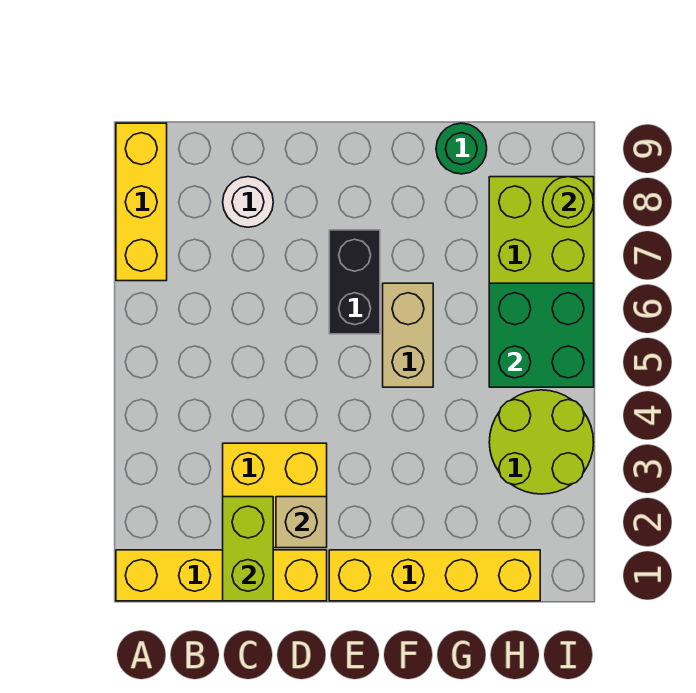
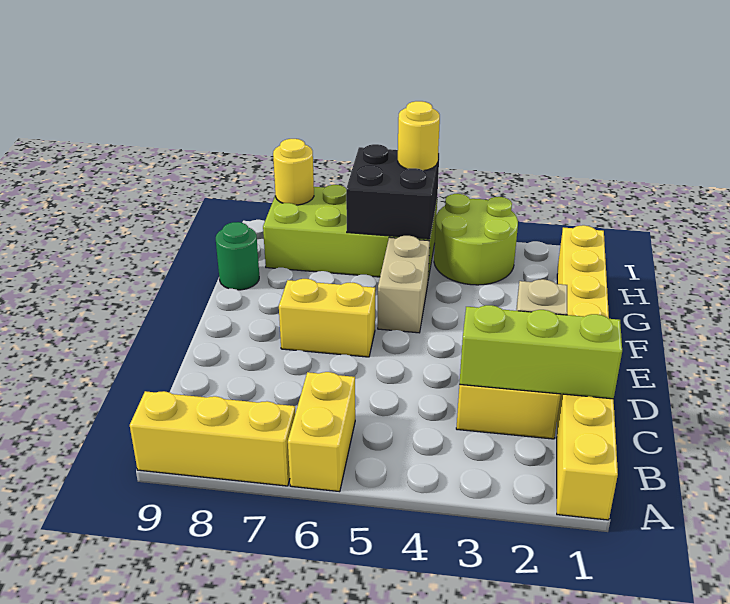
none -> yellow brick A6:B6 level 1
lime brick C1:C2 level 2 -> lime brick C1:C3 level 2
white round brick C8 level 1 -> none
black brick E6:E7 level 1 -> yellow brick E6:E7 level 1
tan brick F5:F6 level 1 -> tan brick F5:G5 level 1
green brick H5:I6 level 2 -> black brick H5:I6 level 2
none -> yellow round brick I5 level 3
lime round brick I8 level 2 -> yellow round brick I8 level 2

